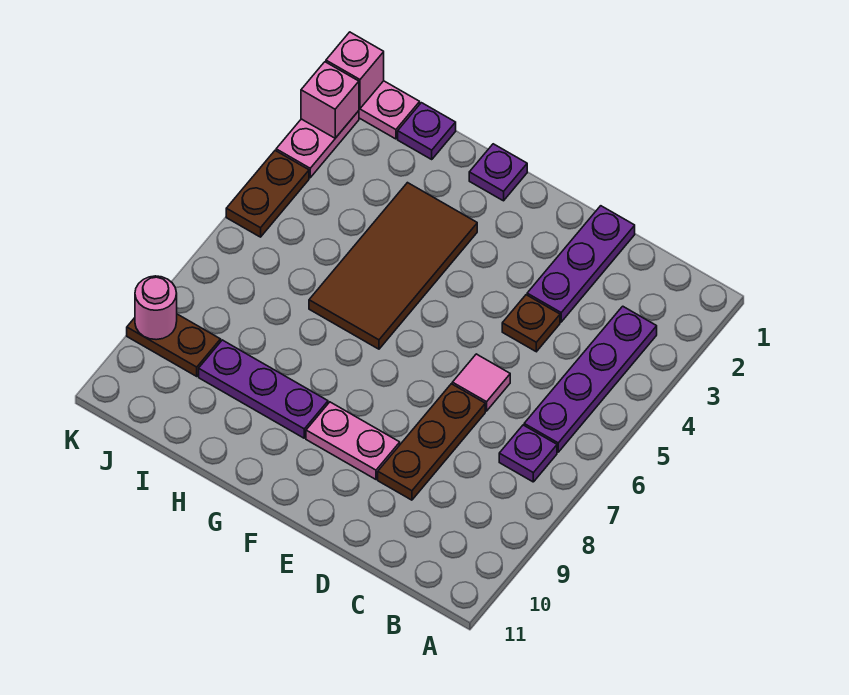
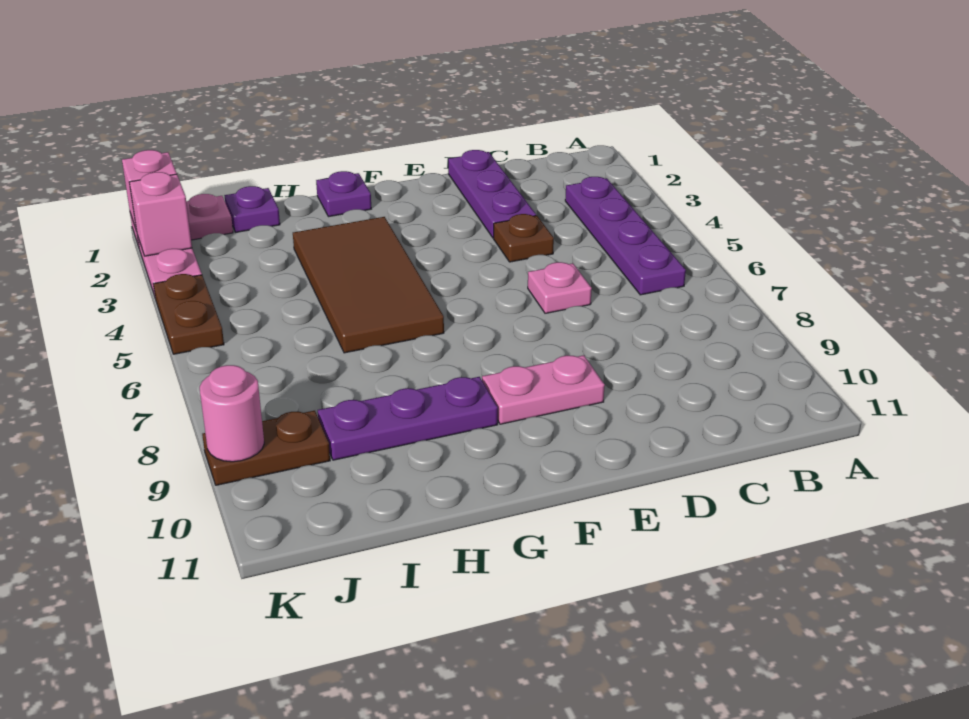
purple plate B7 level 1 -> none
pink tile D6 level 1 -> pink plate D6 level 1
brown plate D7:D9 level 1 -> none

